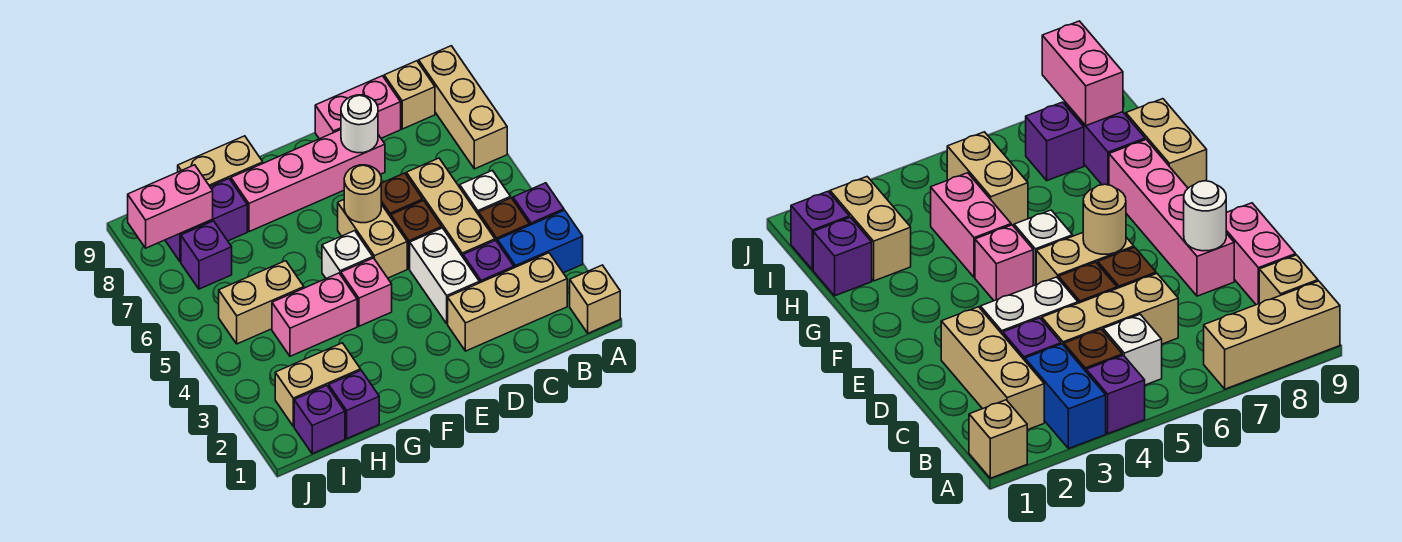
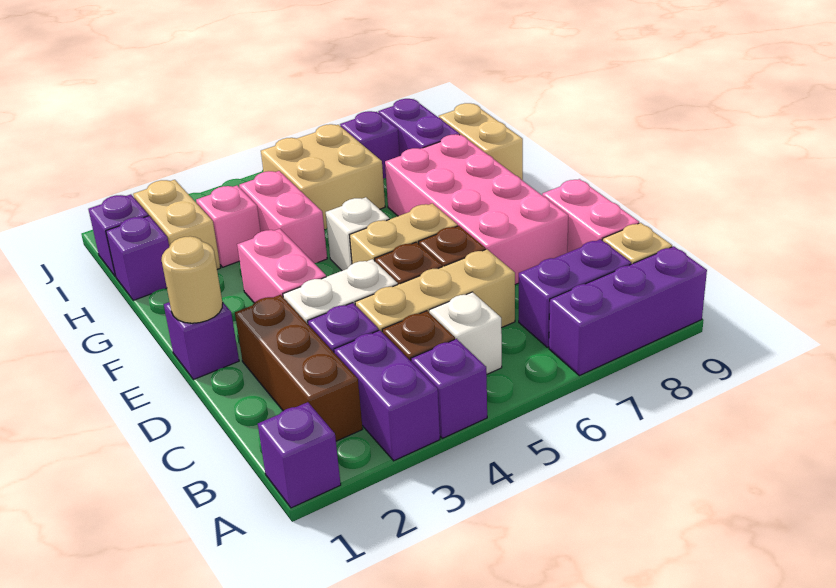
tan brick A1 level 1 -> purple brick A1 level 1
blue brick A3:B3 level 1 -> purple brick A3:B3 level 1
tan brick A7:A9 level 1 -> purple brick A7:A9 level 1
tan brick B2:D2 level 1 -> brown brick B2:D2 level 1
none -> purple brick B7:B8 level 1
pink brick D8:G8 level 1 -> pink brick D7:G8 level 1
white round brick D8 level 2 -> none
none -> purple brick E1 level 1
tan round brick E6 level 2 -> tan round brick E1 level 2
pink brick F4 level 1 -> pink brick H3 level 1
tan brick H5:I5 level 1 -> tan brick H5:I6 level 1
pink brick I8:J8 level 2 -> pink brick E3:F3 level 1

